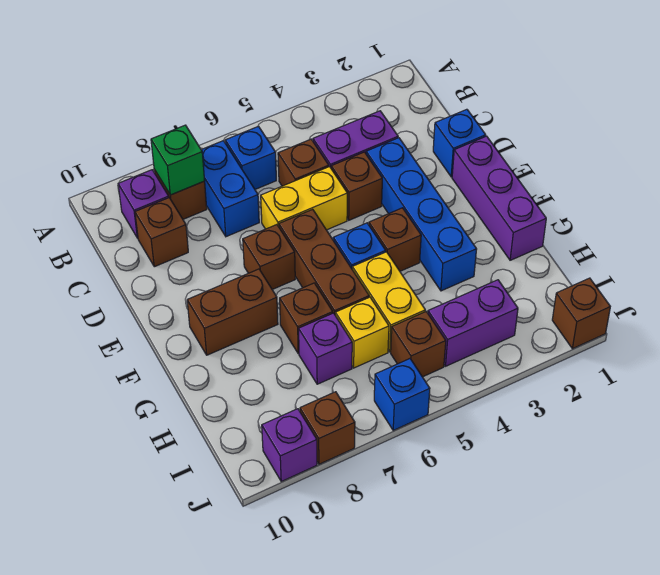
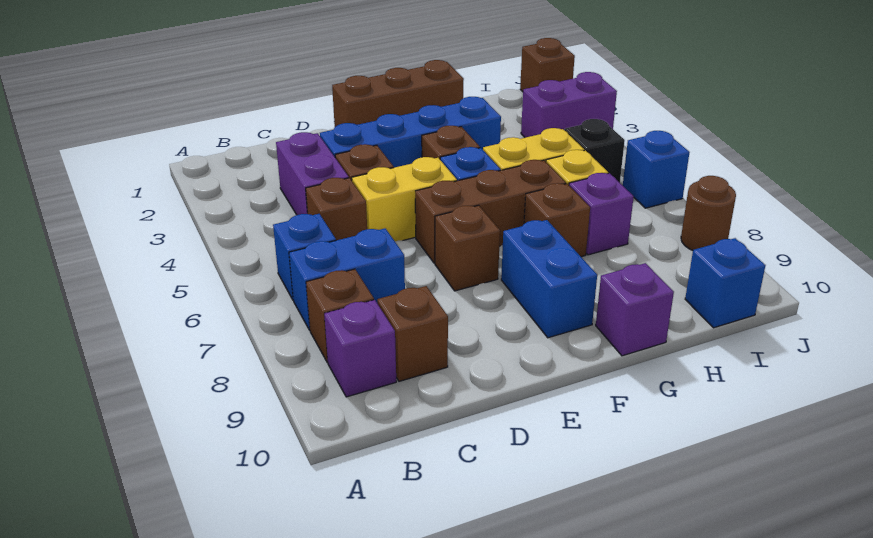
green brick B8 level 2 -> none
blue brick D1 level 1 -> blue brick I10 level 1
yellow brick D5:D6 level 1 -> yellow brick D5:E5 level 1
purple brick E1:G1 level 1 -> brown brick E1:G1 level 1
brown brick F8:F9 level 1 -> blue brick F8:F9 level 1
purple brick I3:I4 level 1 -> purple brick I3:J3 level 1
brown brick I5 level 1 -> black brick I5 level 1
brown brick J8 level 1 -> brown round brick J8 level 1
purple brick J9 level 1 -> purple brick G10 level 1

